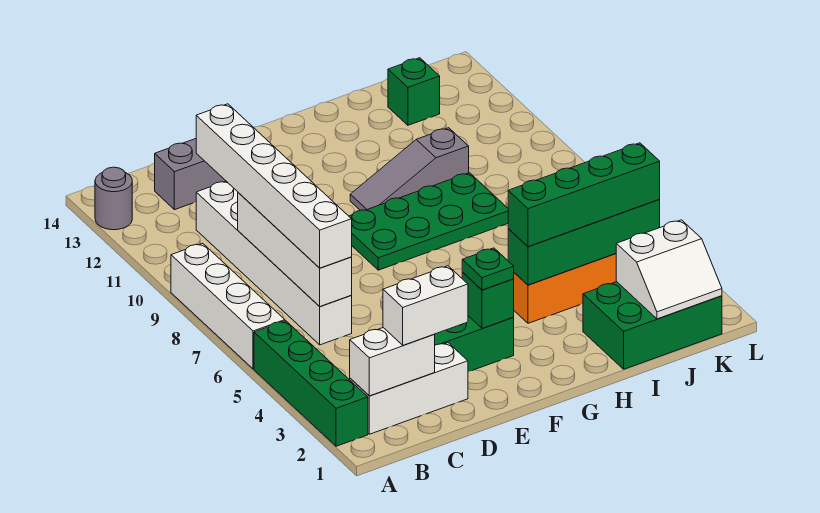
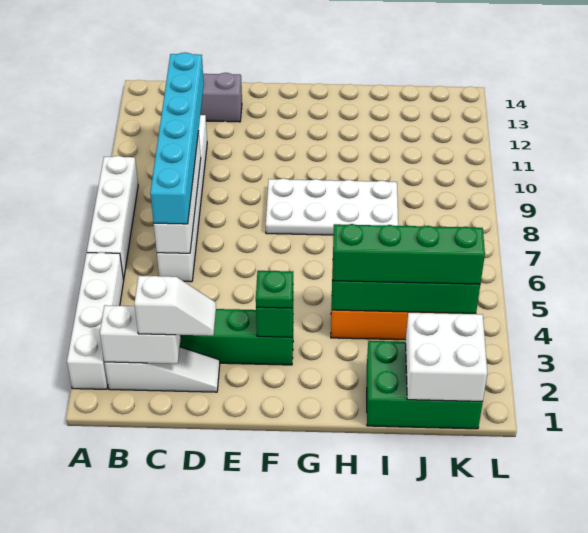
green brick A2:A5 level 1 -> white brick A2:A5 level 1
grey round brick A13 level 1 -> none
white brick B2:D2 level 1 -> white slope B2:D2 level 1 top B
white brick C2:D2 level 3 -> white slope C2:D2 level 3 top C
white brick C6:C11 level 3 -> cyan brick C6:C11 level 3
green plate F8:I9 level 1 -> white plate F8:I9 level 1
grey slope G10:I10 level 1 top I -> none
white slope J1:K2 level 2 top 2 -> white brick J1:K2 level 2
green brick J13 level 1 -> none

